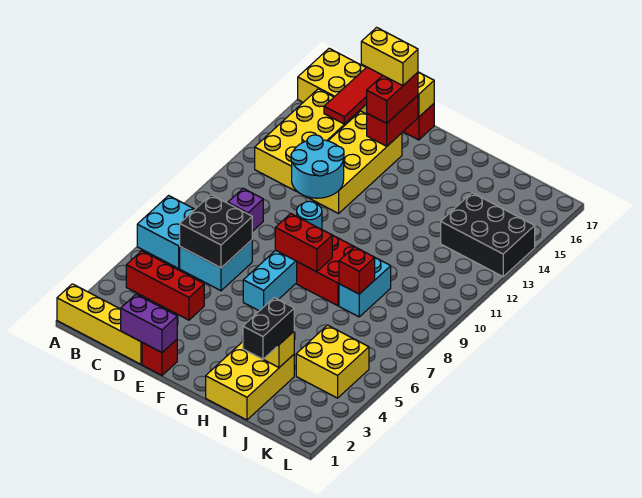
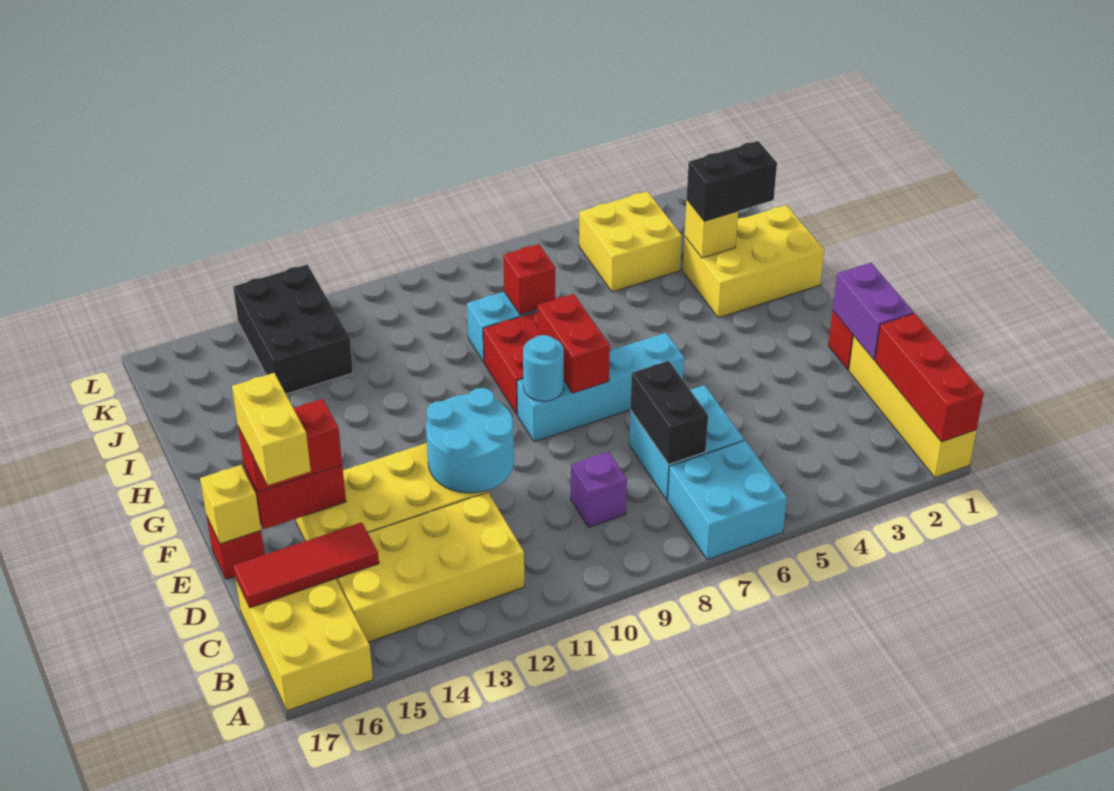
red brick B4:D4 level 1 -> red brick A1:C1 level 2
black brick C6:D7 level 2 -> black brick C7:D7 level 2

